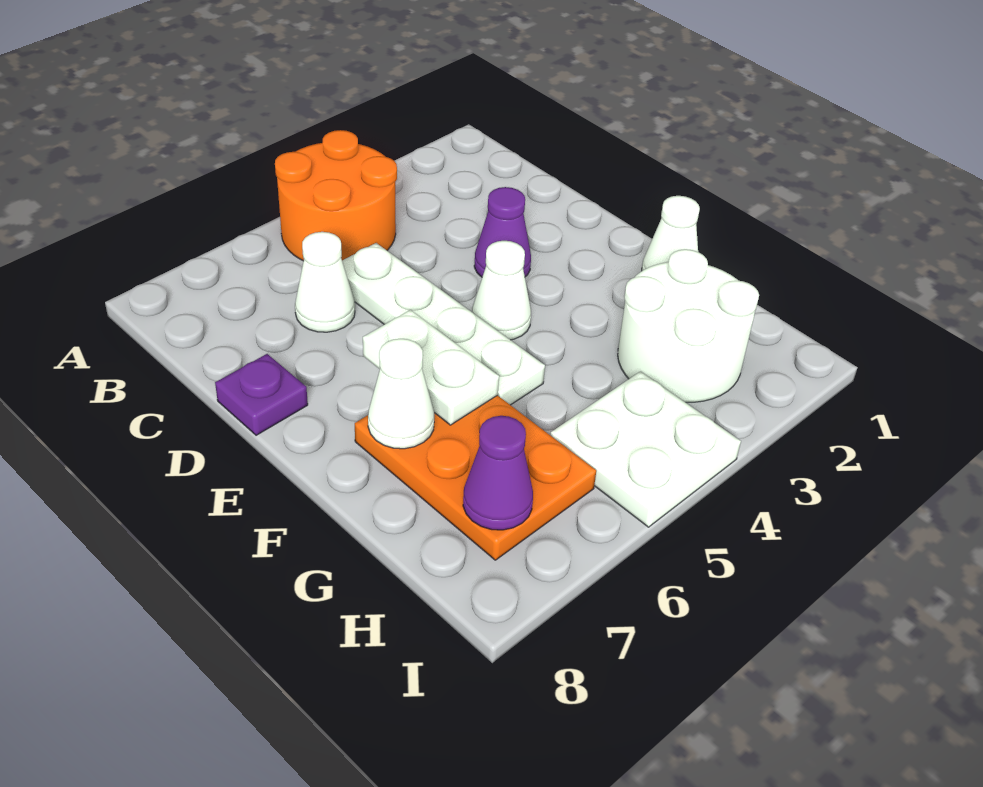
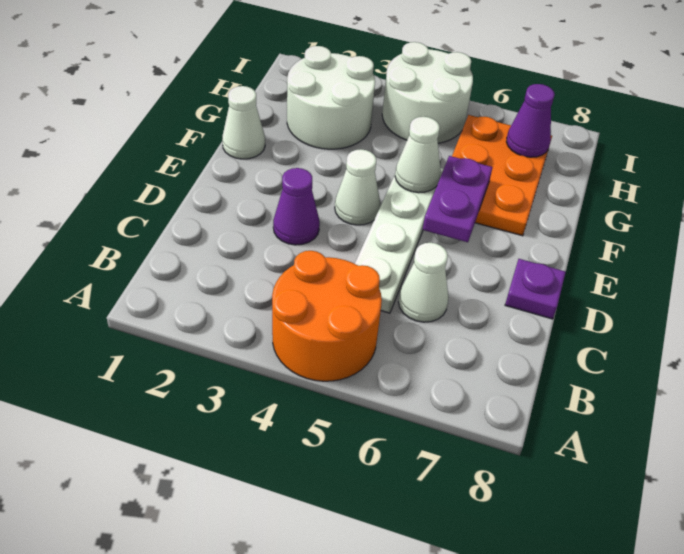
white plate E6:F6 level 2 -> purple plate E6:F6 level 2
white cone F7 level 2 -> white cone F5 level 2
white plate H4:I5 level 1 -> white round brick H4:I5 level 1

